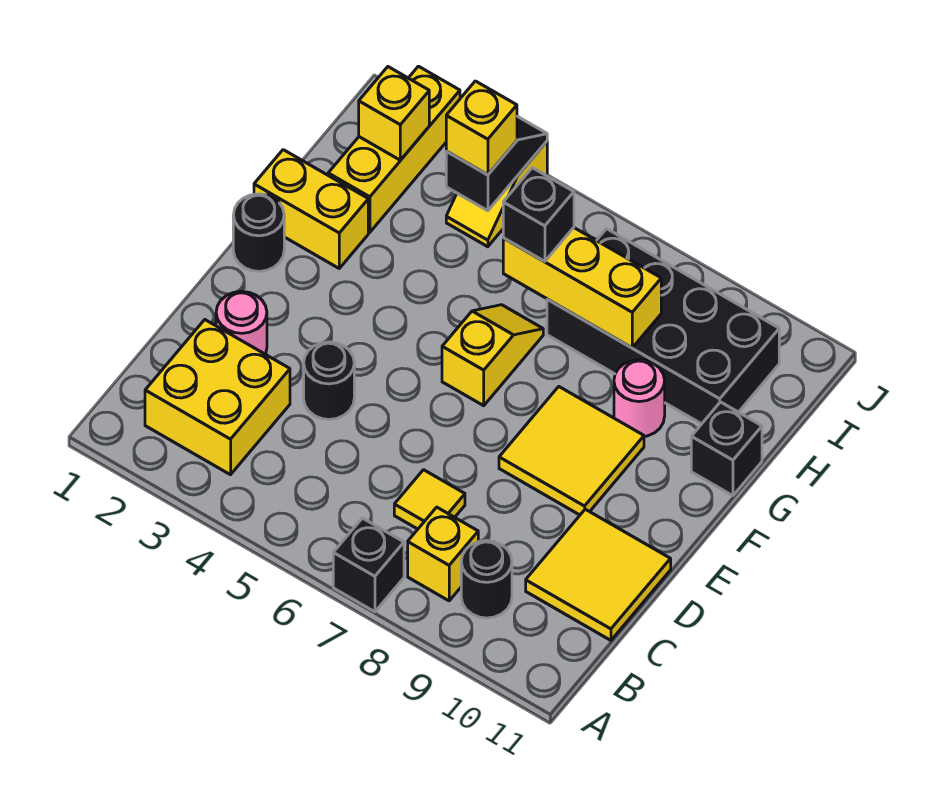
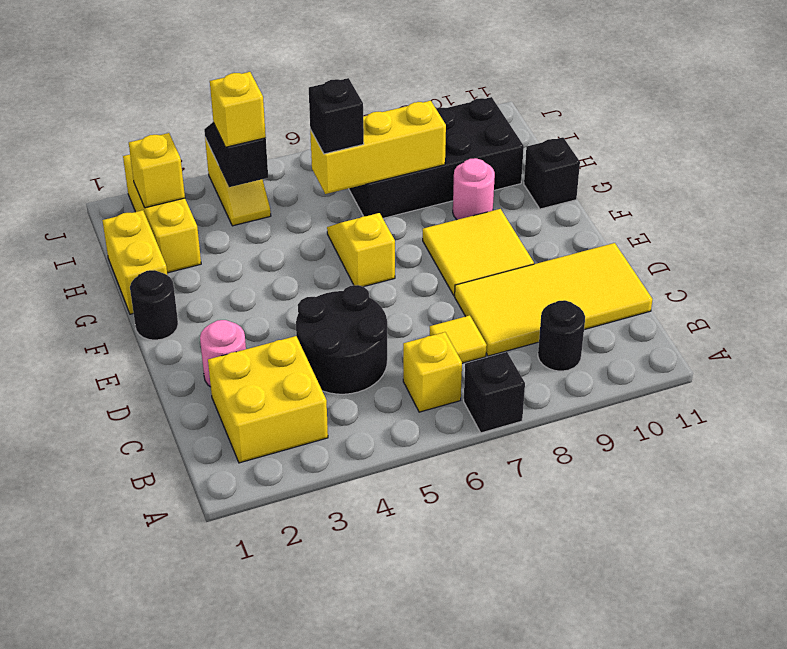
yellow brick B8 level 1 -> yellow brick B6 level 1
yellow tile C10:D11 level 1 -> yellow tile C8:D11 level 1
black round brick D4 level 1 -> black round brick C4:D5 level 1
yellow brick G1:G2 level 1 -> yellow brick G1:H1 level 1

